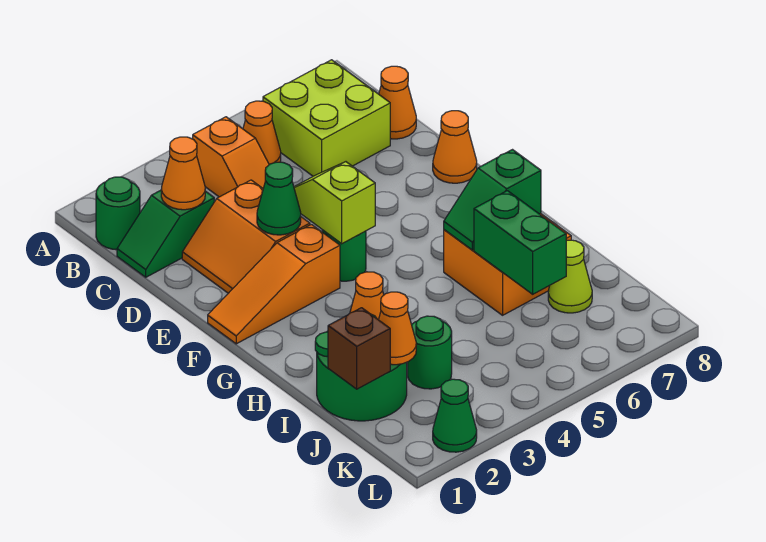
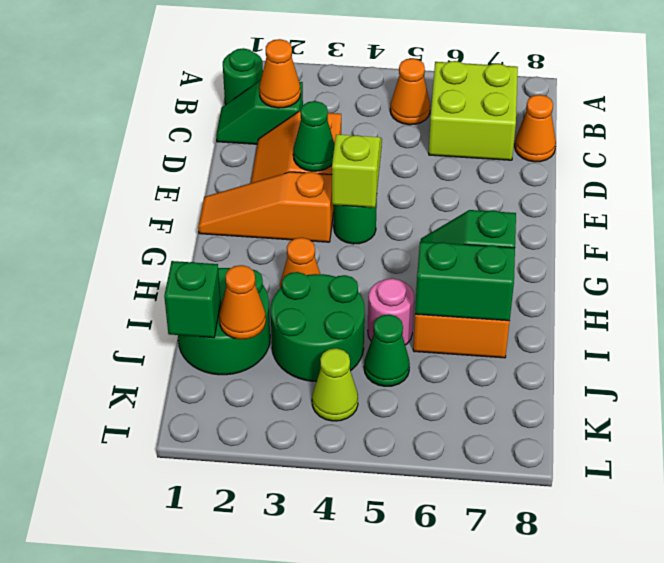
orange slope B4:C4 level 1 top B -> none
orange cone E8 level 1 -> none
none -> pink round brick I5 level 1
green brick I6:J6 level 2 -> green brick I6:I7 level 2
brown brick J1 level 2 -> green brick J1 level 2
green round brick J3 level 1 -> green round brick I3:J4 level 1
lime cone J7 level 1 -> lime cone K4 level 1
green cone L2 level 1 -> green cone J5 level 1

